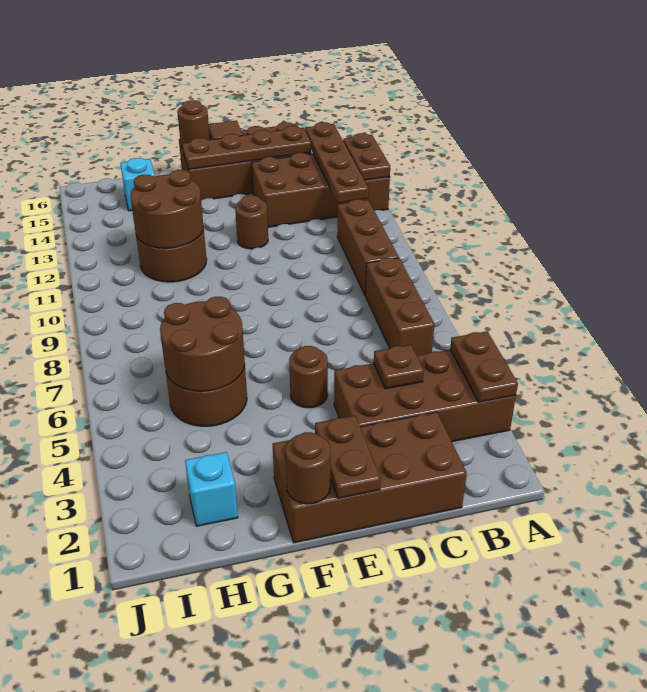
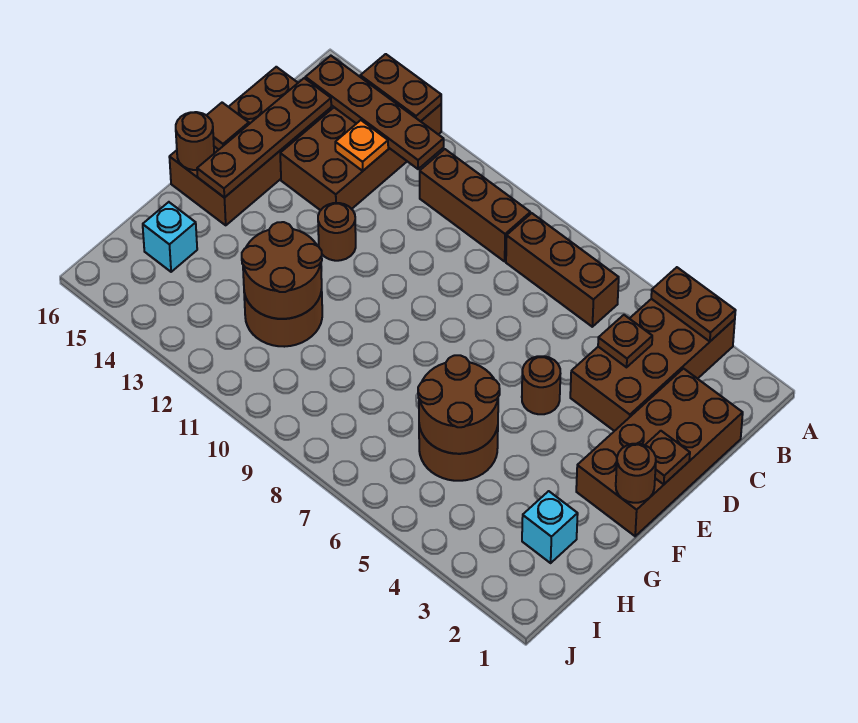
none -> orange plate C13 level 2
brown plate E1:E2 level 2 -> brown plate E1 level 2

